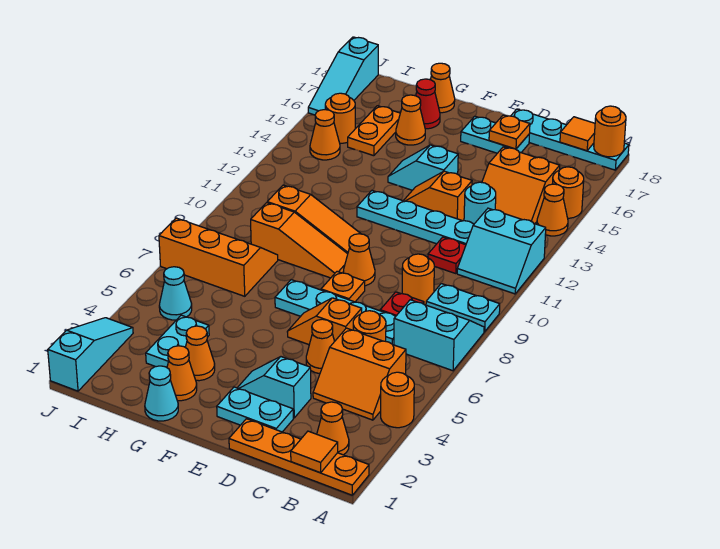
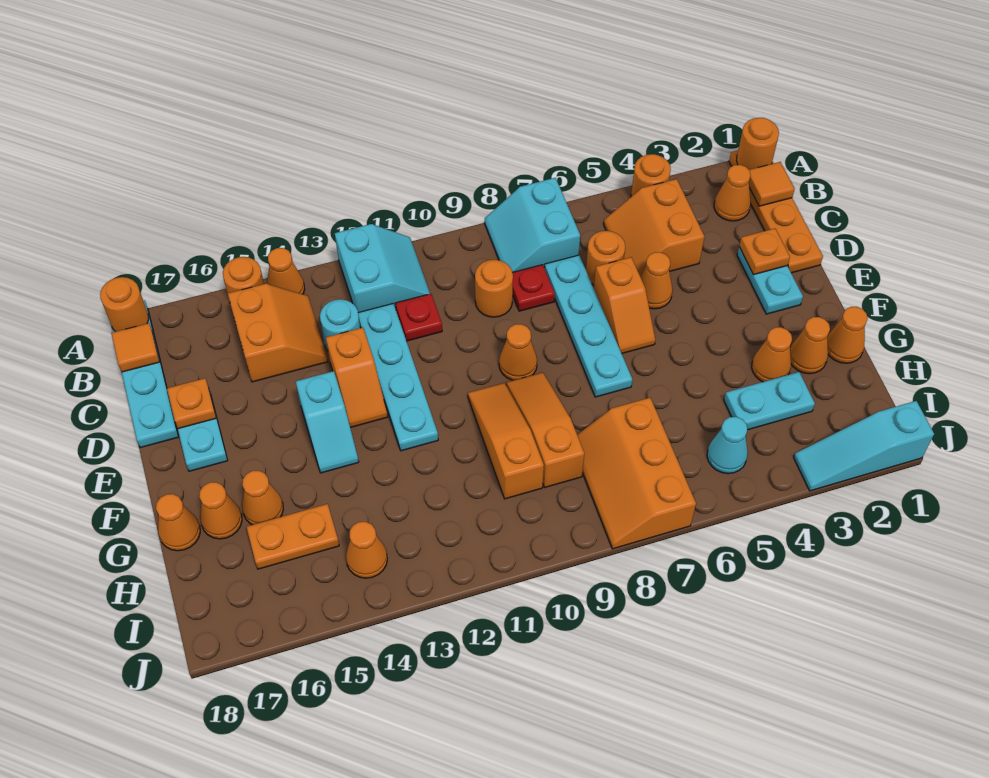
cyan plate A9:B9 level 1 -> none
orange slope B4:C5 level 1 top 5 -> orange slope B4:C5 level 1 top 4
cyan slope D3:E3 level 1 top D -> none
orange plate E8 level 1 -> orange plate D2 level 2
cyan cone G1 level 1 -> orange cone G1 level 1
red cone G17 level 1 -> orange cone G17 level 1
orange round brick I15 level 1 -> orange round brick A1 level 2
cyan slope J16:J18 level 1 top 18 -> none

